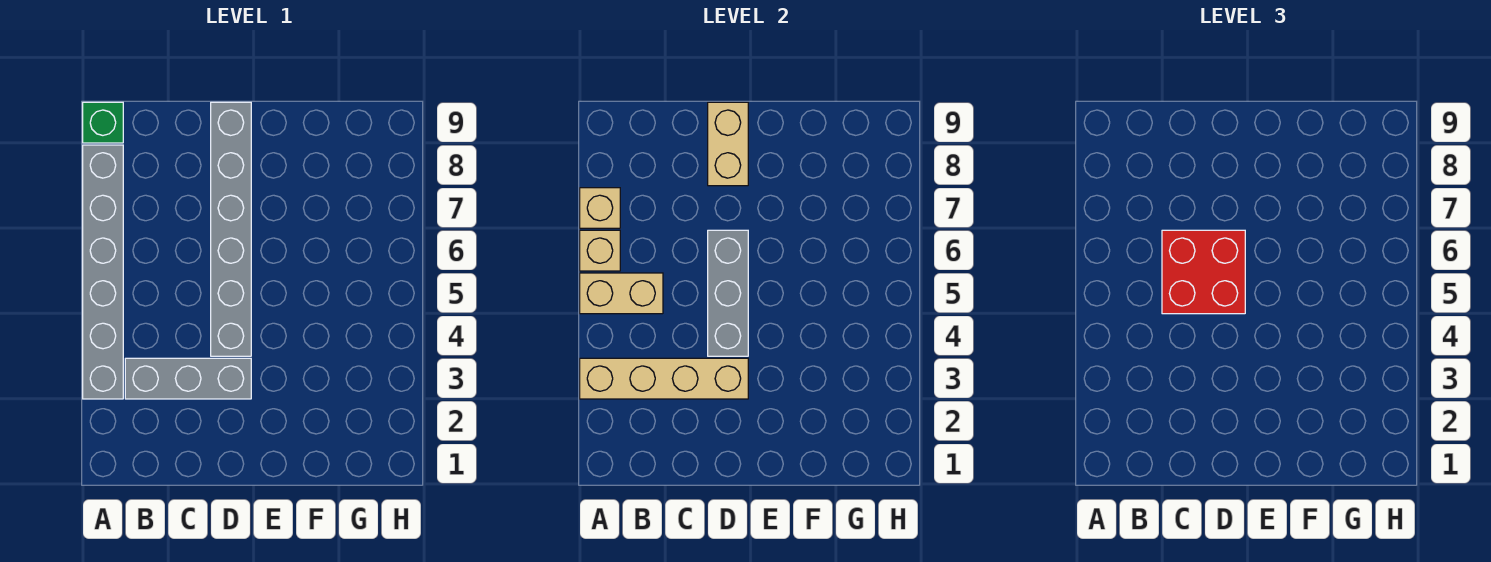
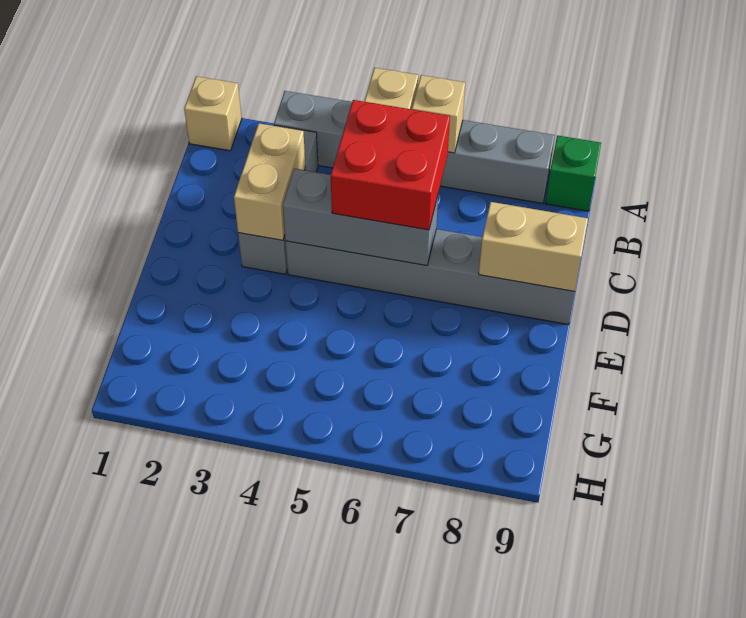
tan brick A3:D3 level 2 -> tan brick C3:D3 level 2
tan brick A7 level 2 -> tan brick A1 level 1

